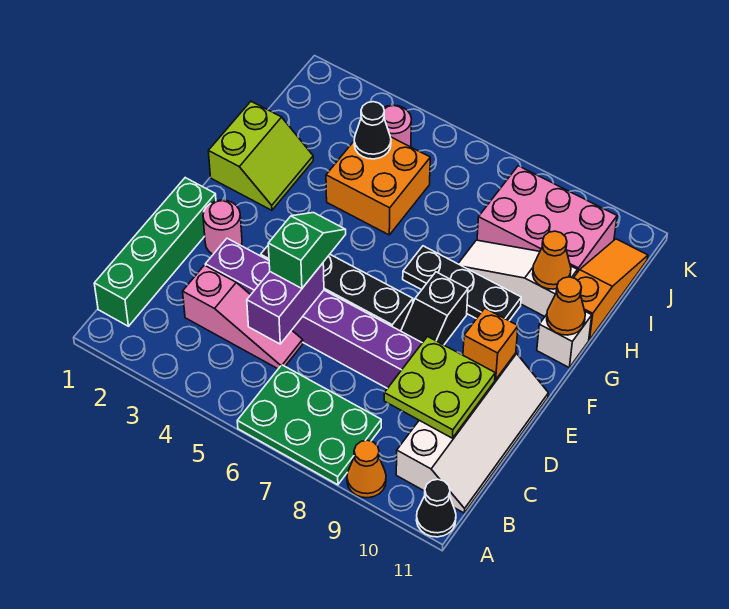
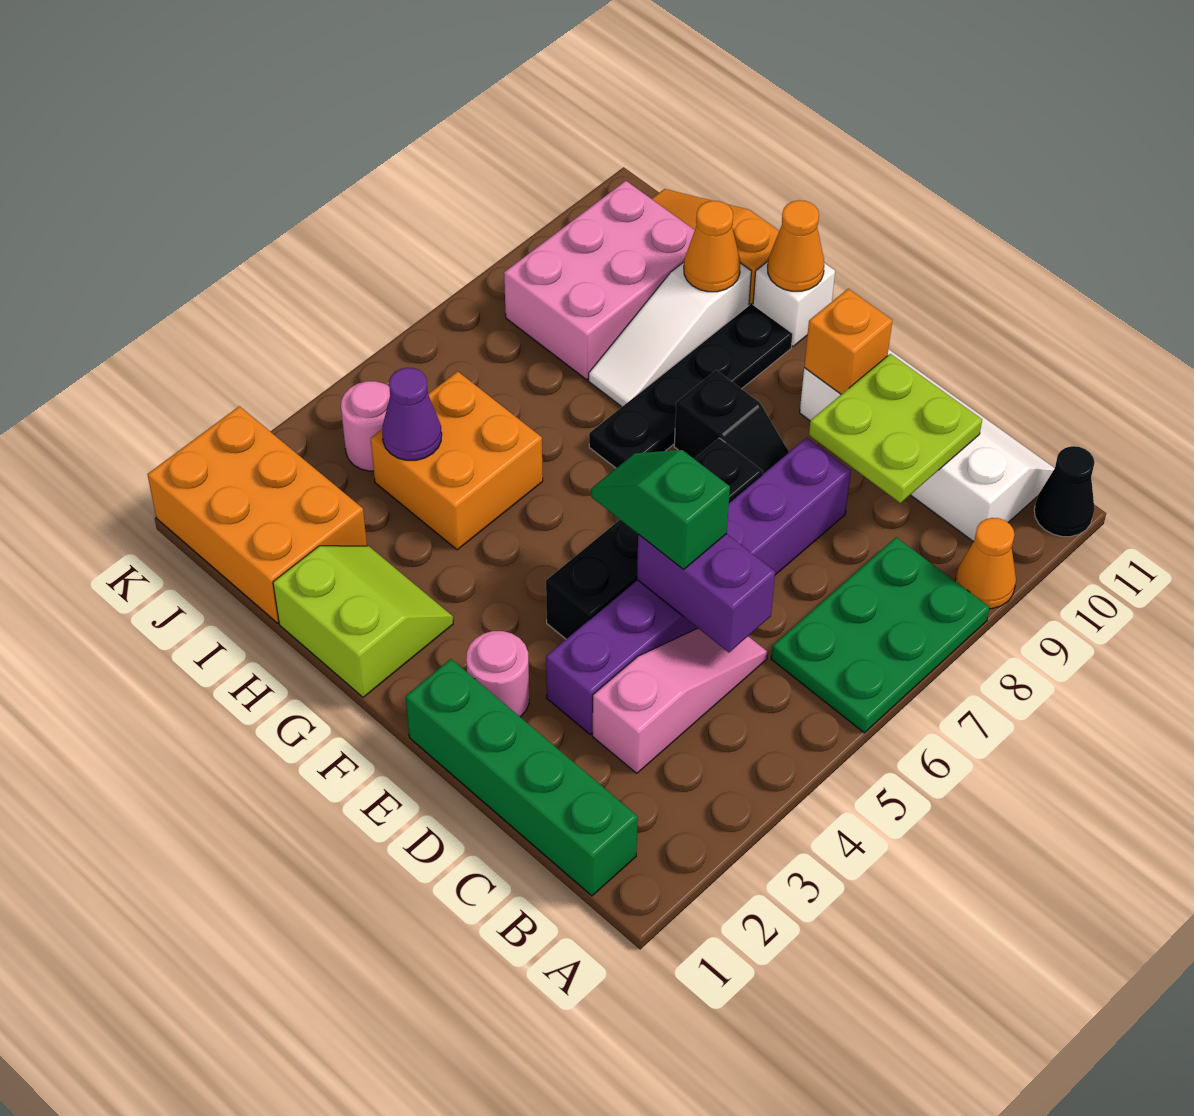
black plate G7:G9 level 1 -> black plate G7:G10 level 1
none -> orange brick I1:K2 level 1
black cone I4 level 2 -> purple cone I4 level 2

